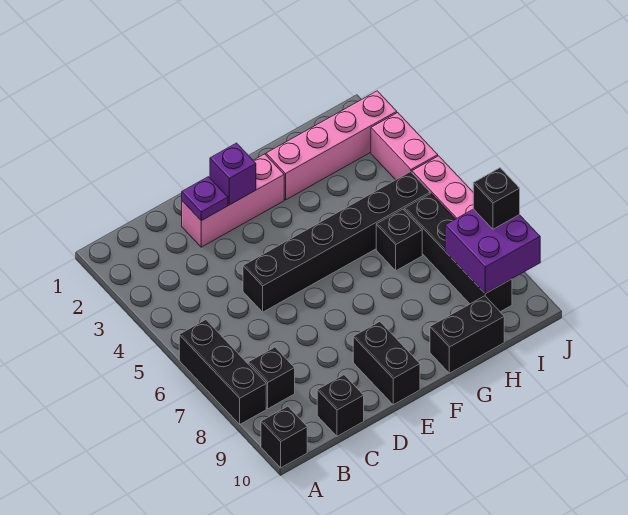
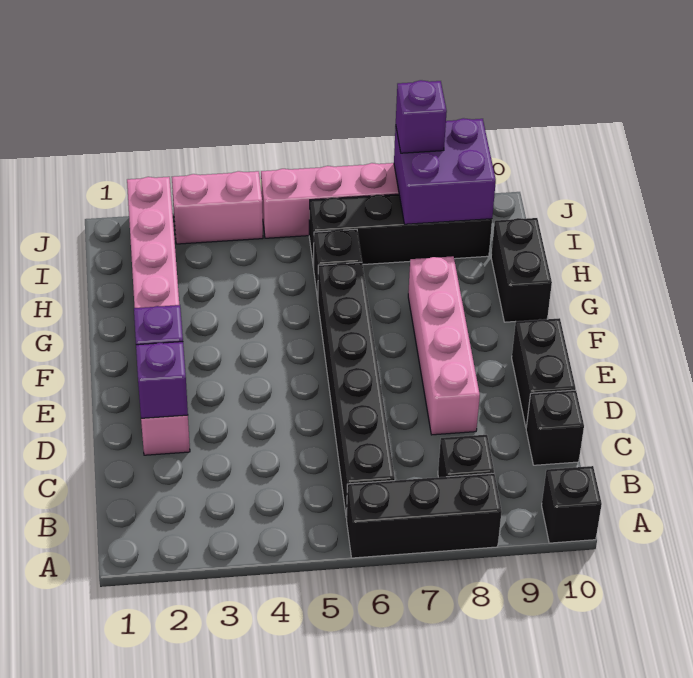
purple plate D2 level 2 -> purple brick D2 level 2
black brick D5:I5 level 1 -> black brick B6:G6 level 1
none -> pink brick D8:G8 level 1
black brick E9:E10 level 1 -> black brick D10:E10 level 1
black brick J8 level 3 -> purple brick J8 level 3

